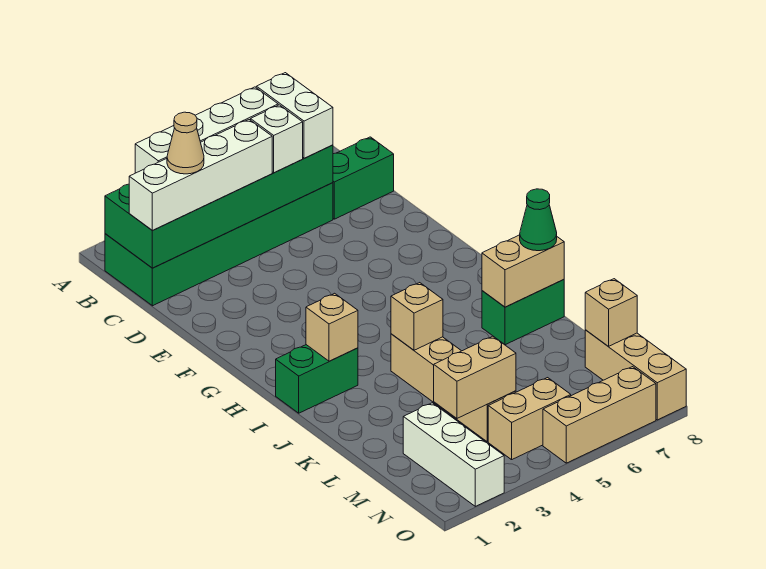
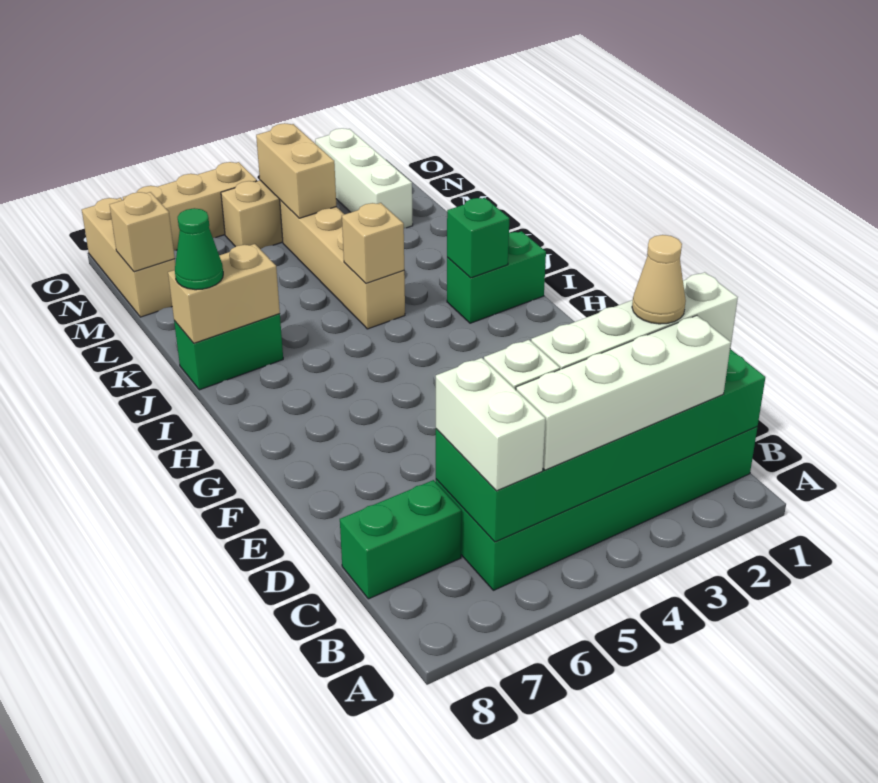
tan brick I2 level 2 -> green brick I2 level 2
tan brick M3:M4 level 2 -> tan brick M4:N4 level 2

